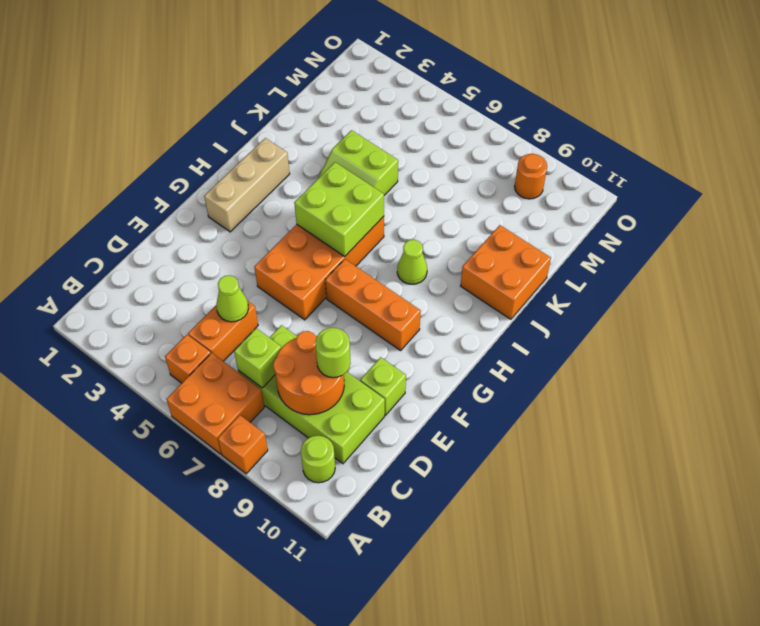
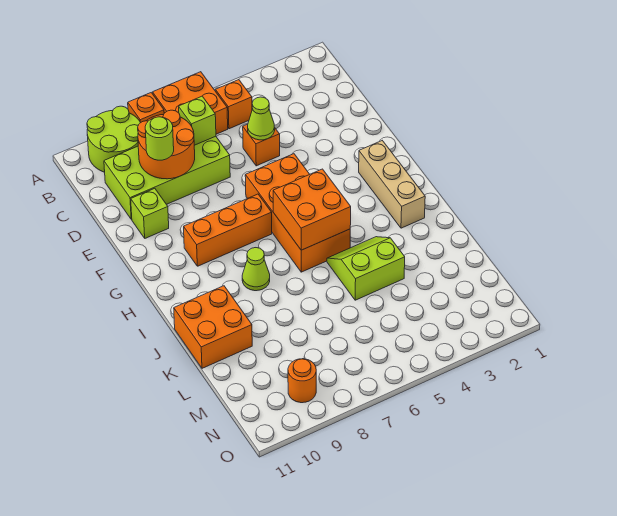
lime round brick B10 level 1 -> lime round brick A9:B10 level 1
orange brick C5:D5 level 1 -> orange brick D5 level 1
lime brick H5:I6 level 2 -> orange brick H5:I6 level 2

